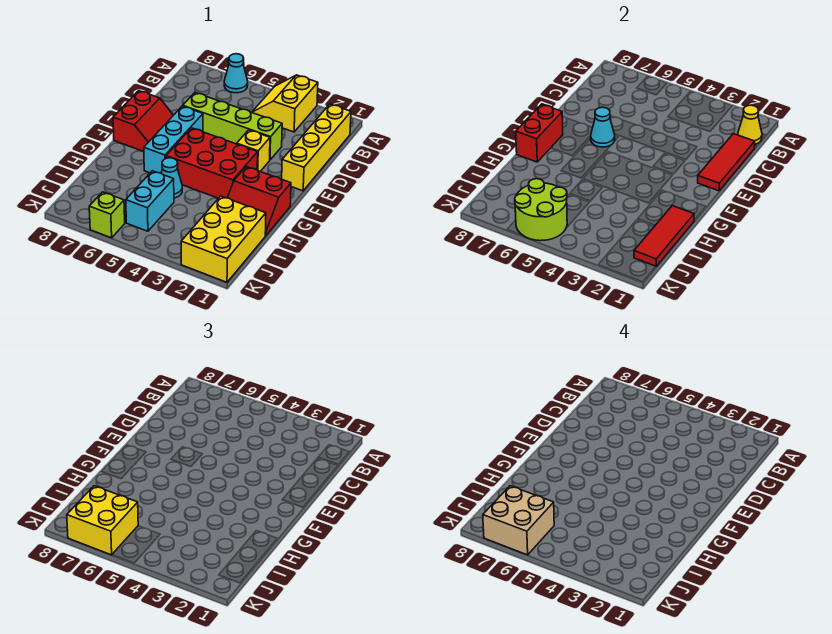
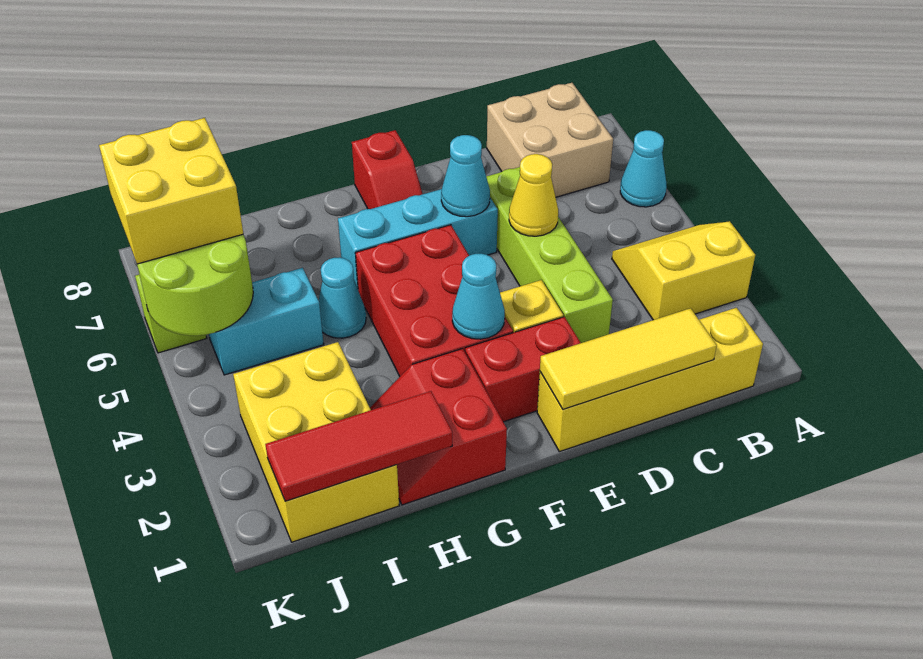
yellow cone B1 level 2 -> yellow cone D5 level 2
red tile C1:E1 level 2 -> yellow tile C1:E1 level 2
red slope E7:F8 level 1 top 8 -> red slope F7:F8 level 1 top 8
none -> cyan cone F3 level 2
red brick F8:G8 level 2 -> red brick E2:F2 level 1
yellow brick I1:K2 level 1 -> yellow brick I1:J3 level 1
tan brick J6:K7 level 4 -> tan brick B7:C8 level 1

